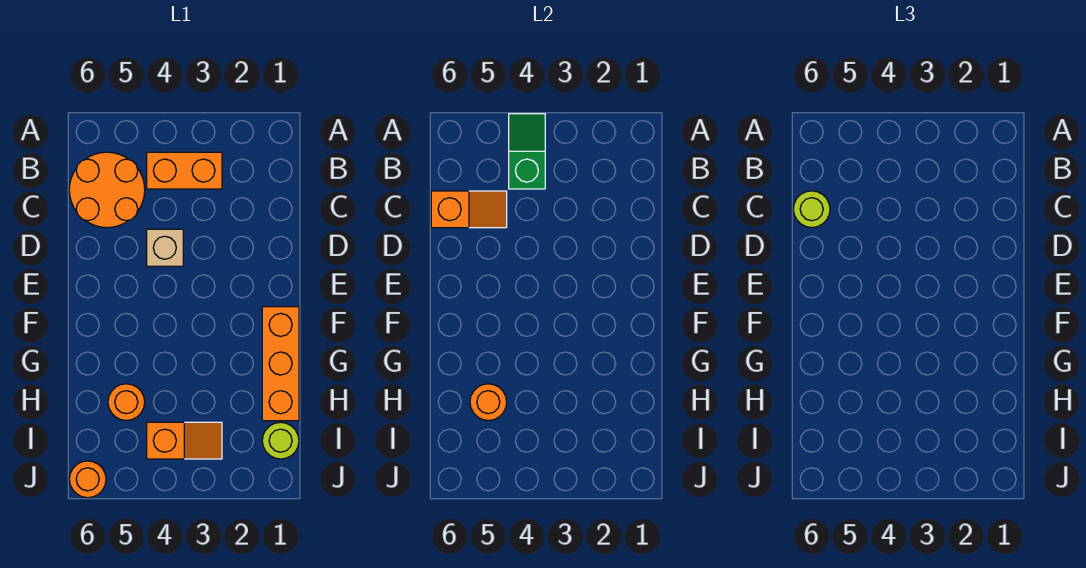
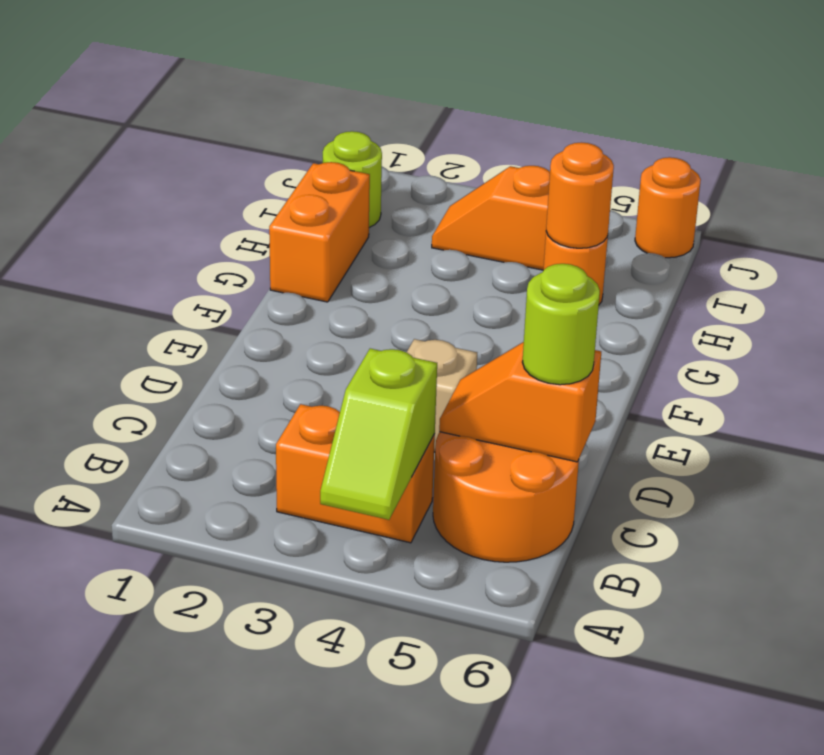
green slope A4:B4 level 2 top B -> lime slope A4:B4 level 2 top B
orange brick F1:H1 level 1 -> orange brick G1:H1 level 1

